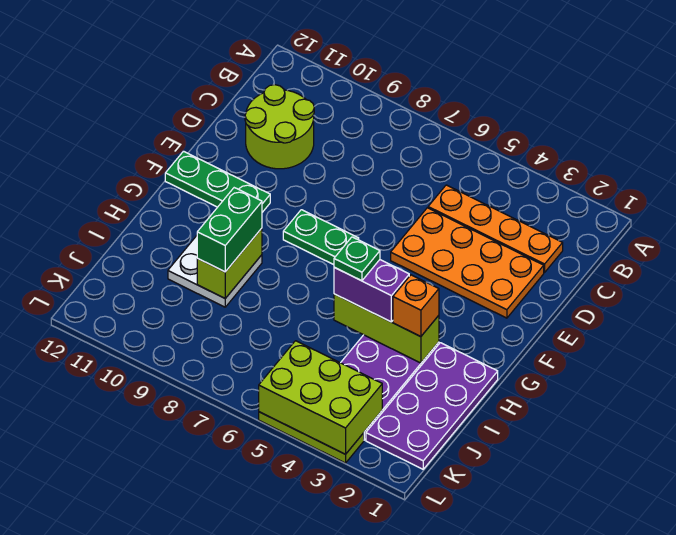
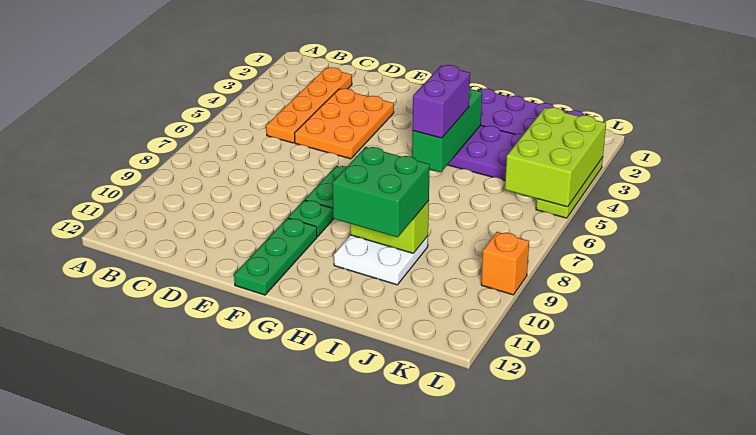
lime round brick C10:D11 level 1 -> none
orange plate D2:E5 level 1 -> orange plate D3:E5 level 1
lime brick H3:H5 level 2 -> green brick H3:H5 level 2
orange brick H3 level 3 -> orange brick L9 level 1
green plate H5 level 4 -> green plate F9 level 1
green brick H9:I9 level 3 -> green brick H9:I10 level 3

